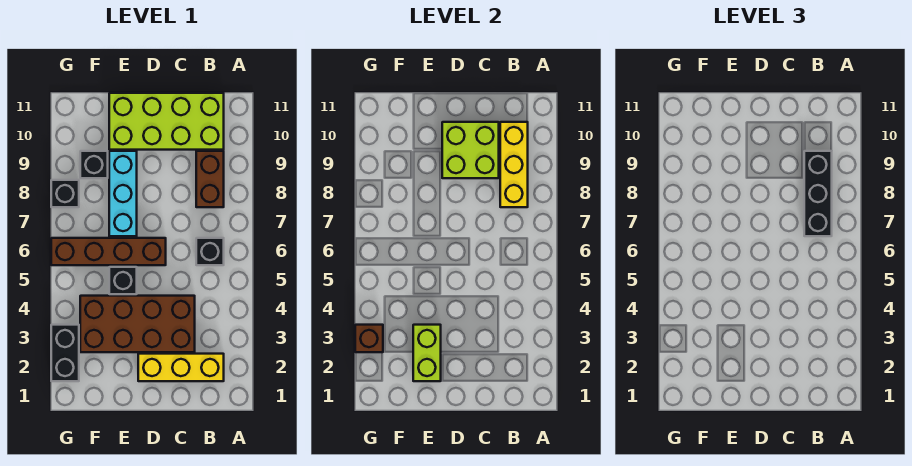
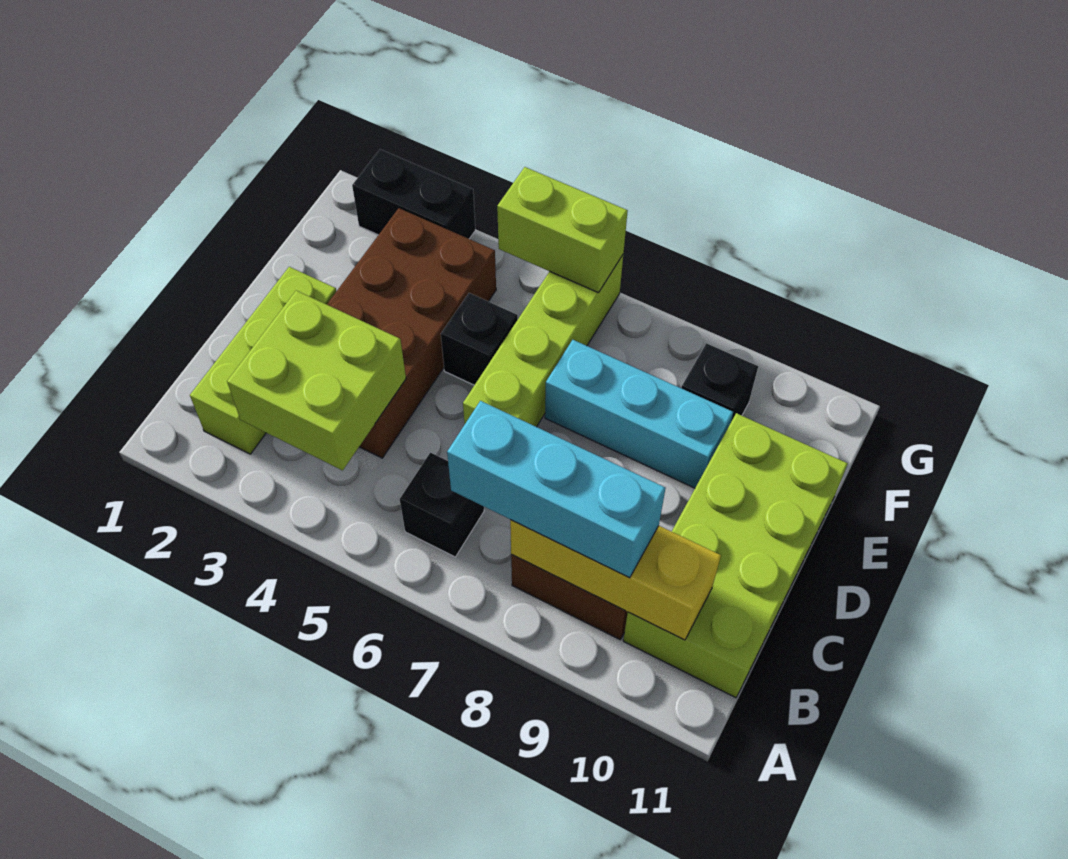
yellow brick B2:D2 level 1 -> lime brick B2:D2 level 1
black brick B7:B9 level 3 -> cyan brick B7:B9 level 3
lime brick C9:D10 level 2 -> lime brick B3:C4 level 2
brown brick D6:G6 level 1 -> lime brick D6:G6 level 1
lime brick E2:E3 level 2 -> lime brick G5:G6 level 2
brown brick G3 level 2 -> none
black brick G8 level 1 -> none

